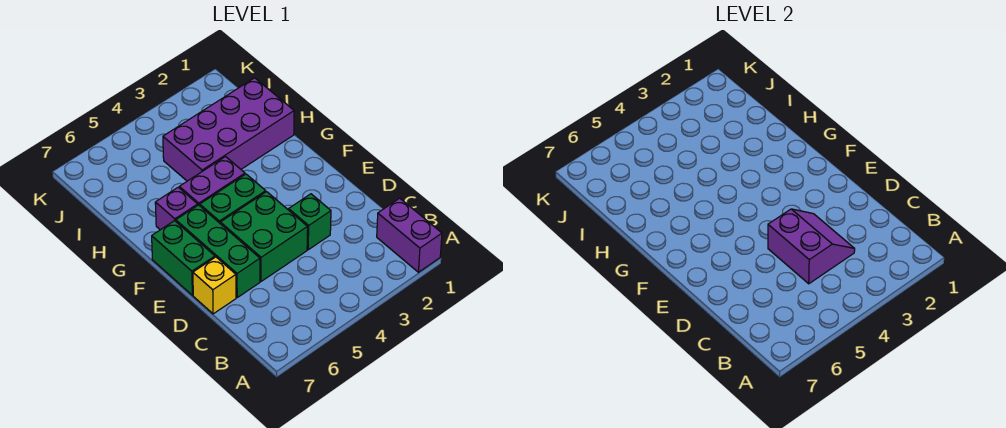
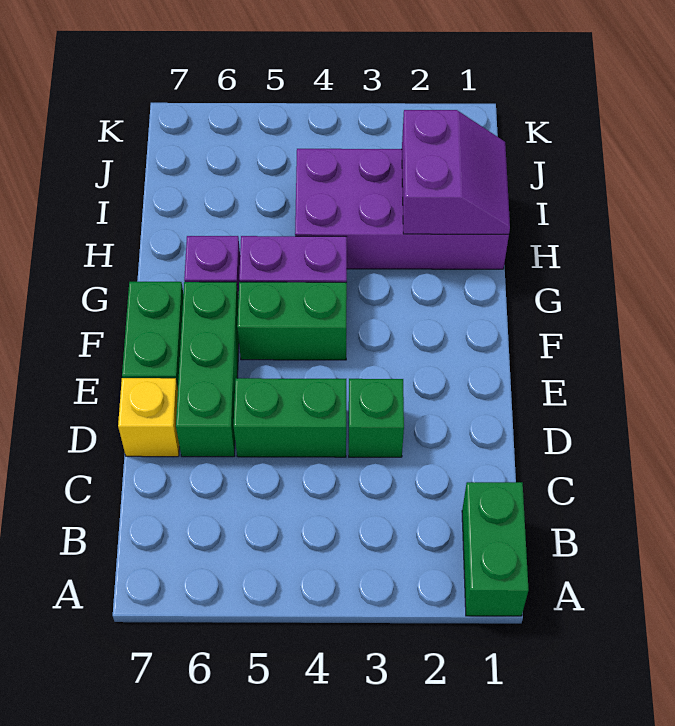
purple brick A1:B1 level 1 -> green brick A1:B1 level 1
purple slope C3:D4 level 2 top 4 -> purple slope H1:I2 level 2 top 2
green brick D4:E5 level 1 -> green brick D4:D5 level 1

